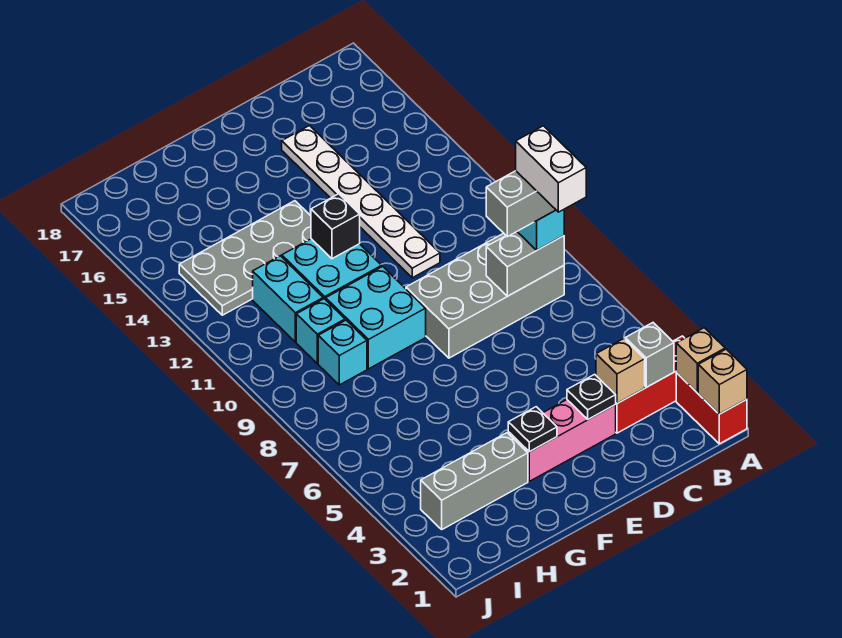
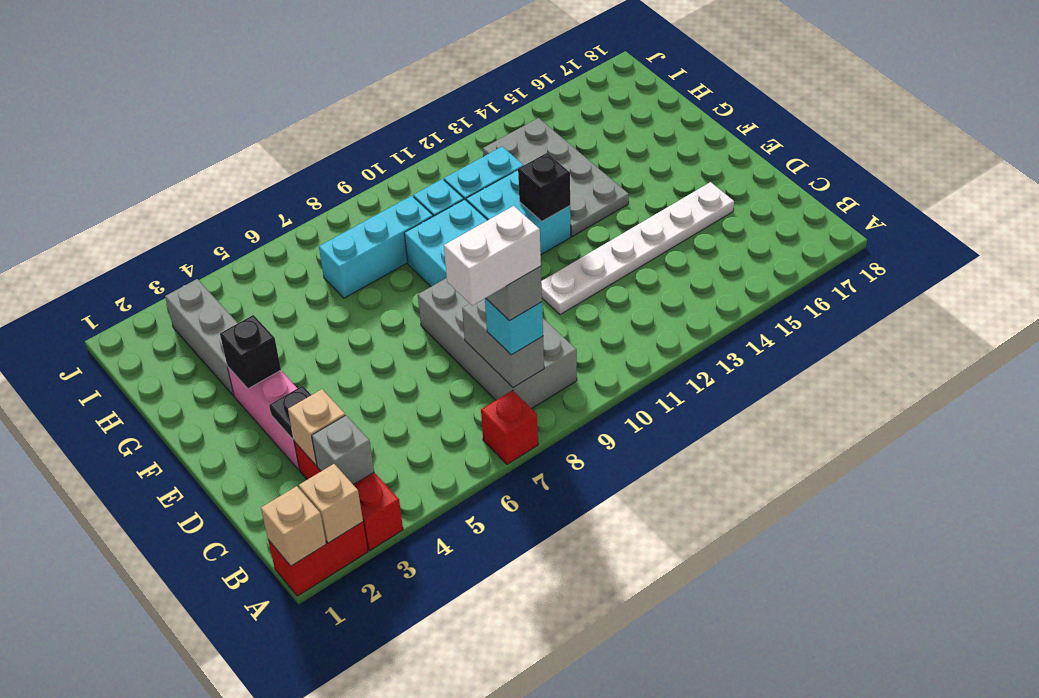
none -> red brick A7 level 1
black plate F3 level 2 -> black brick F3 level 2
cyan brick H9 level 1 -> cyan brick H7:H9 level 1

